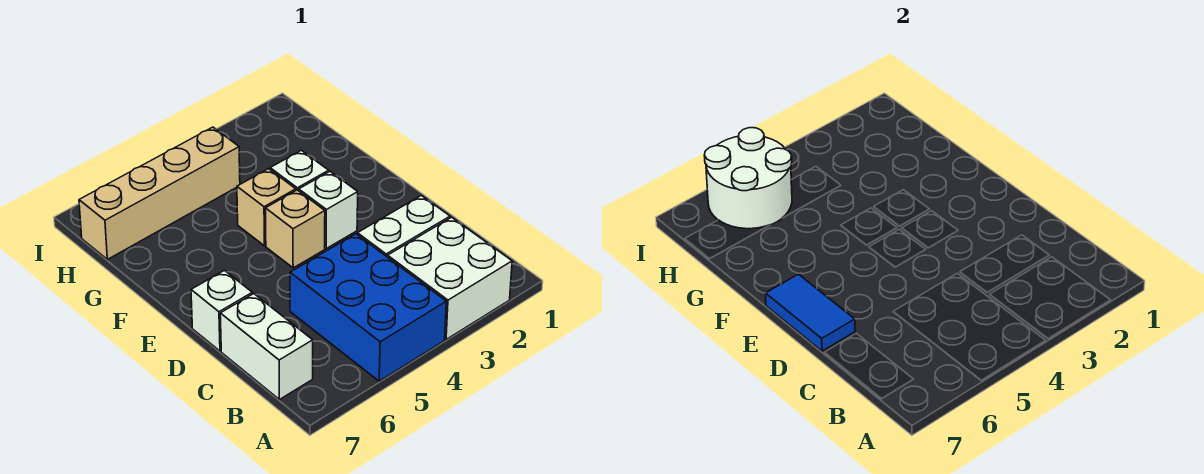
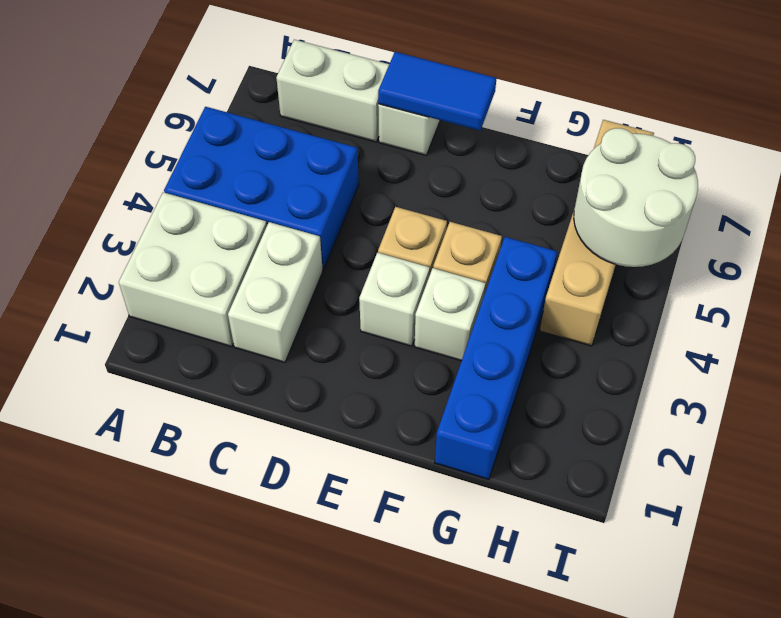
none -> blue brick G1:G4 level 1

